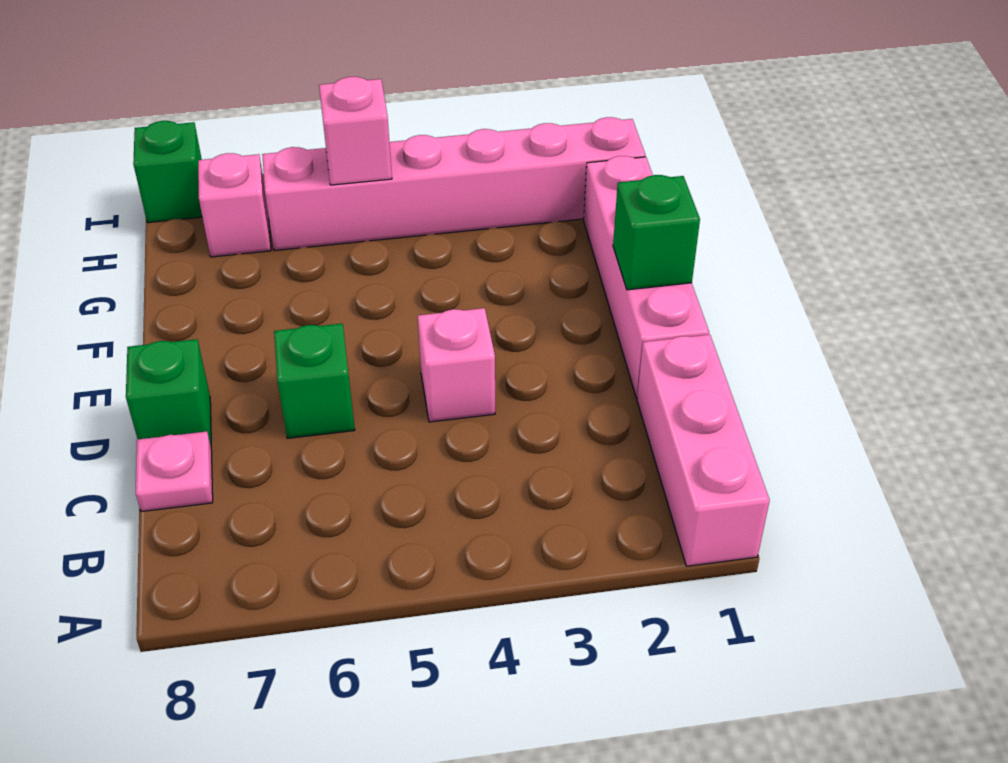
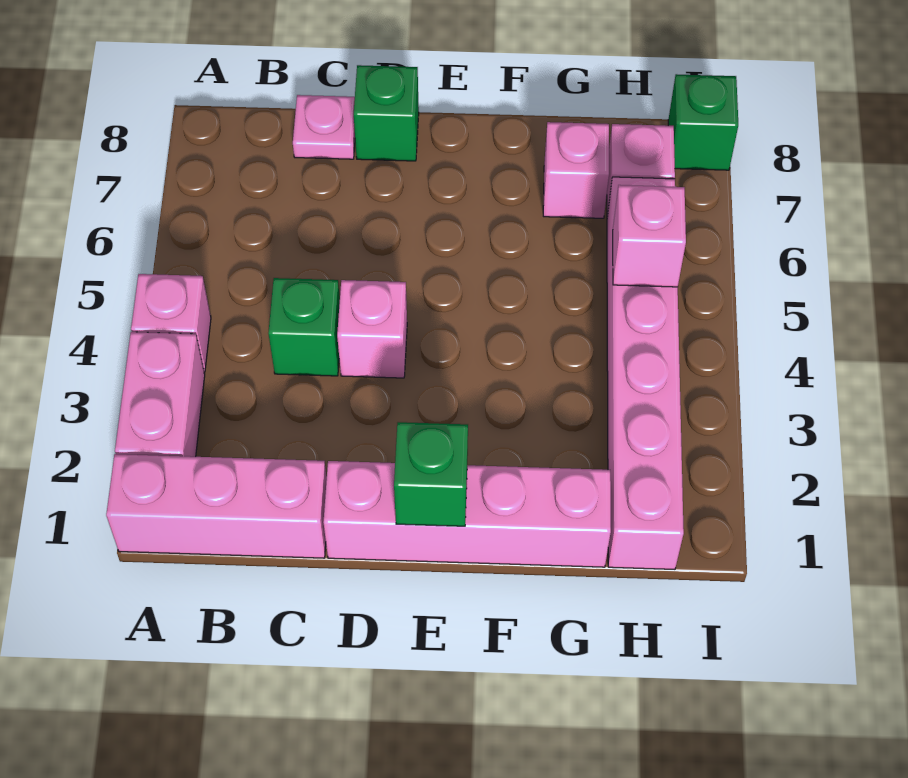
none -> pink brick A2:A3 level 1
none -> pink brick A4 level 1
green brick D6 level 1 -> green brick C4 level 1
none -> pink brick G7 level 1

